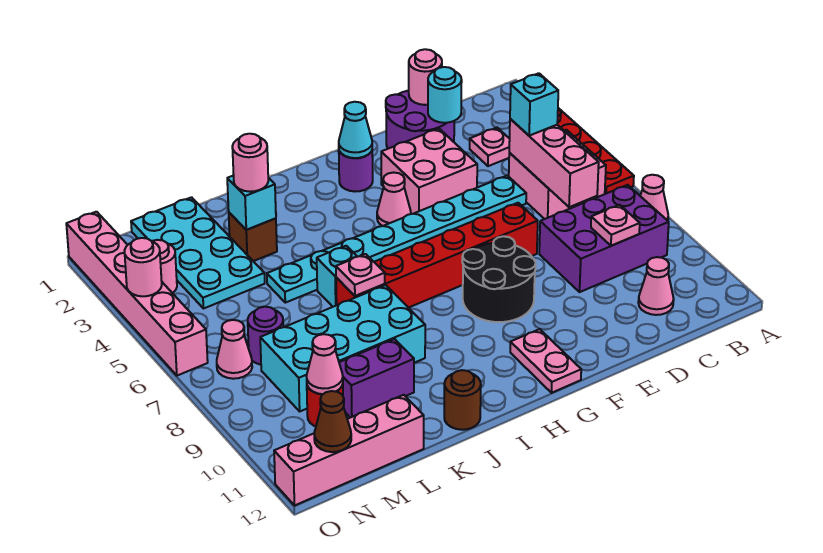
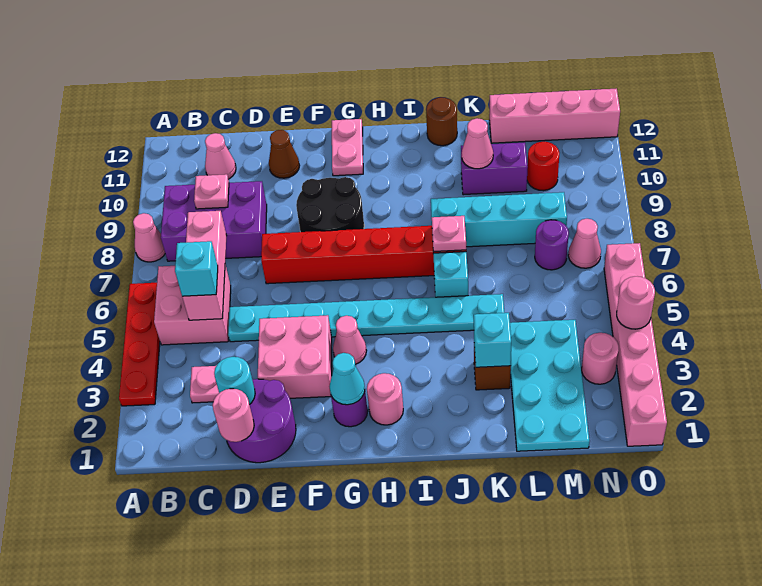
cyan brick J8:M9 level 1 -> cyan brick J8:M8 level 1
pink round brick K3 level 3 -> pink round brick H2 level 1
pink cone M10 level 2 -> pink cone K10 level 2
brown cone N12 level 2 -> brown cone E11 level 1

